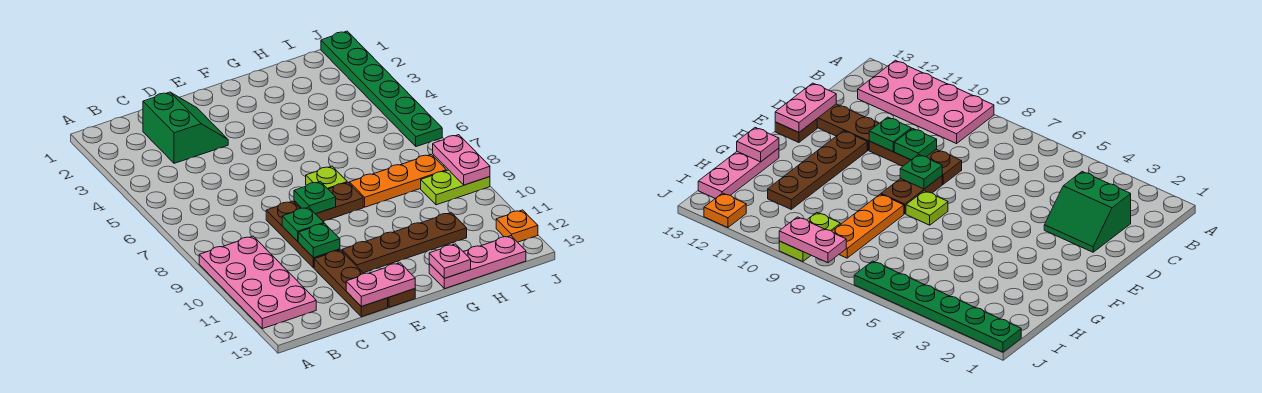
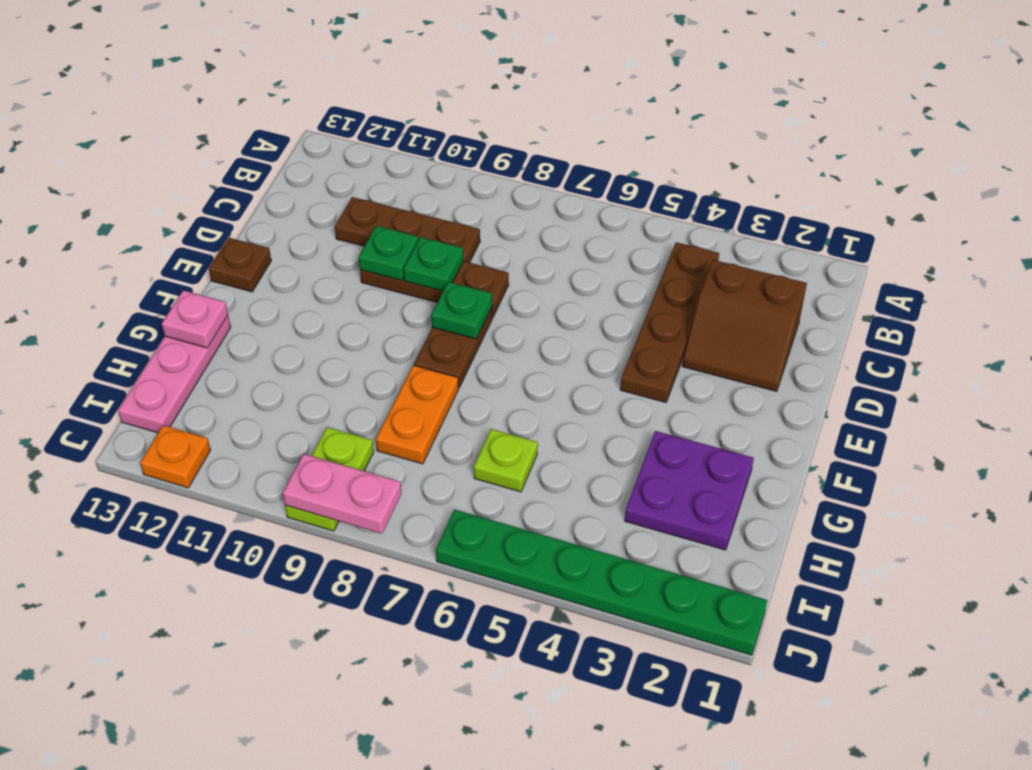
pink plate A9:B12 level 1 -> none
green slope C2:D3 level 1 top C -> brown slope C2:D3 level 1 top C
brown plate D11:D13 level 1 -> brown plate C9:C11 level 1
pink plate D13:E13 level 2 -> none
brown plate E11:H11 level 1 -> brown plate B4:E4 level 1
lime plate F7 level 1 -> lime plate H6 level 1
none -> purple plate G2:H3 level 1
orange plate G8:I8 level 1 -> orange plate G8:H8 level 1

